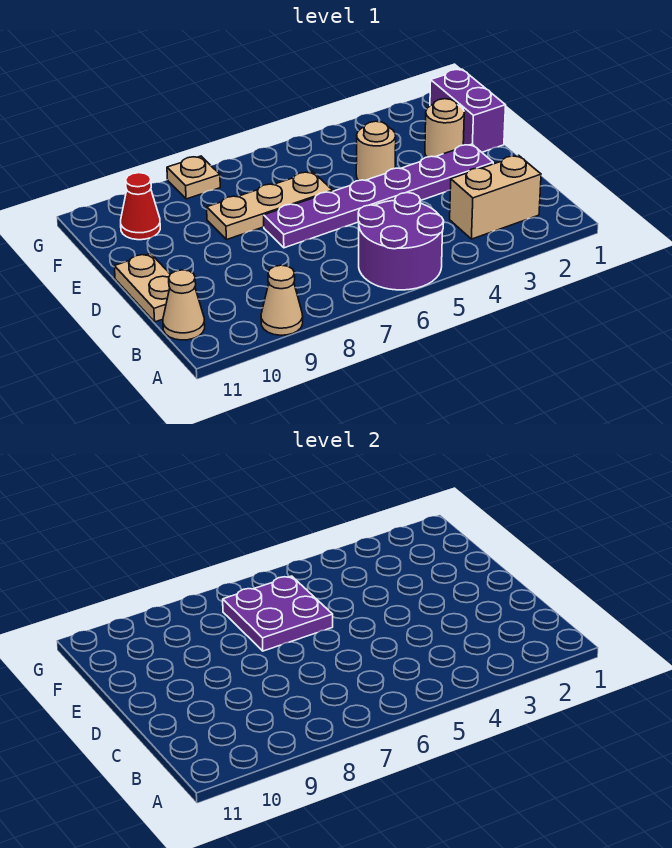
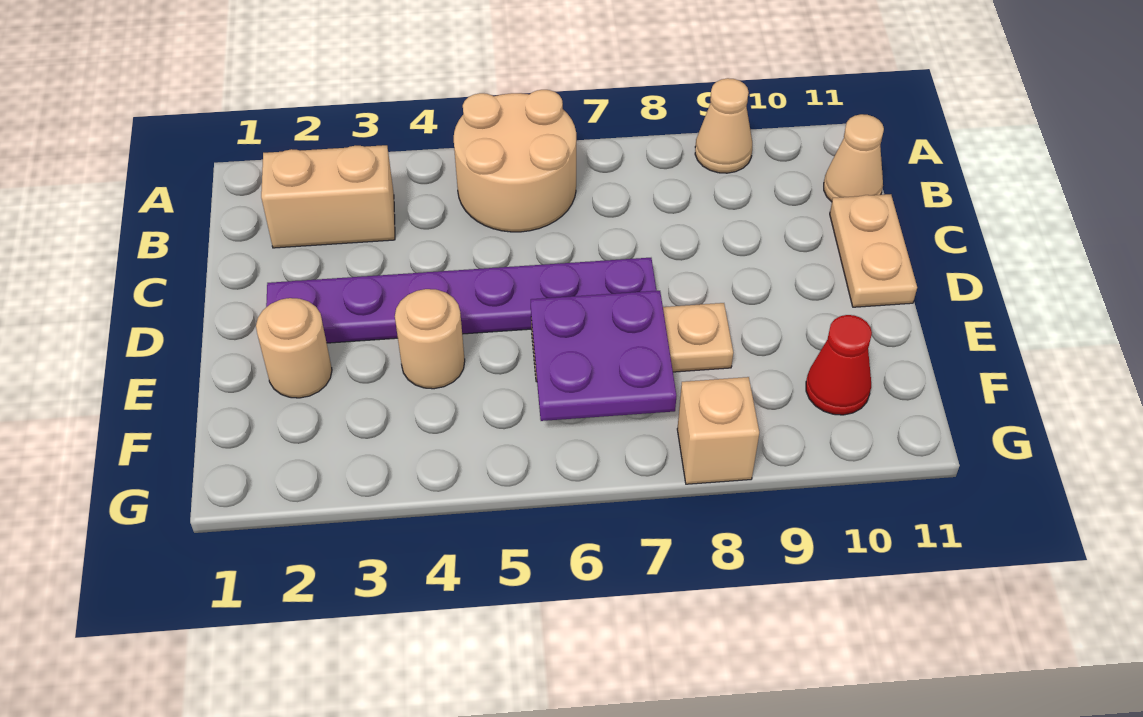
purple round brick A5:B6 level 1 -> tan round brick A5:B6 level 1
purple brick E1:F1 level 1 -> none
tan plate G8 level 1 -> tan brick G8 level 1

